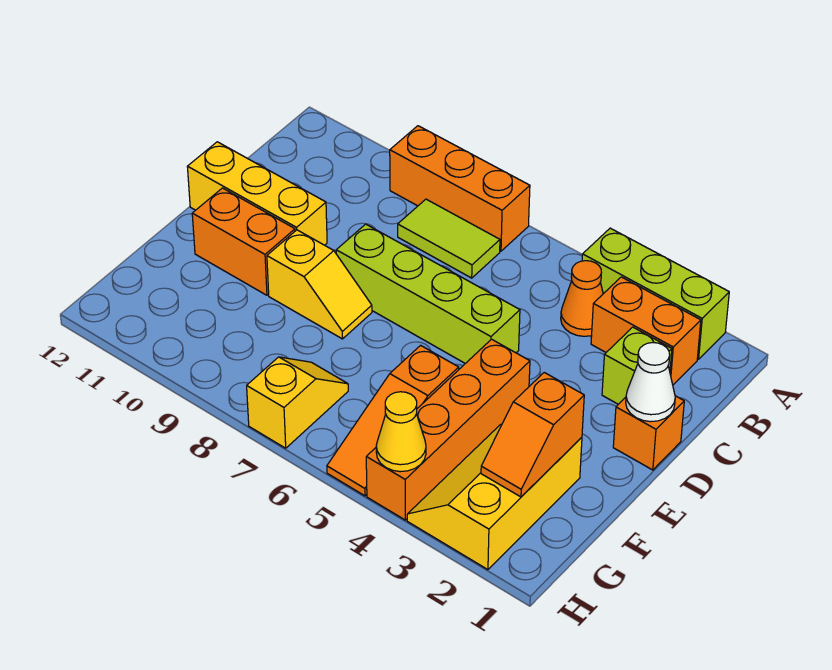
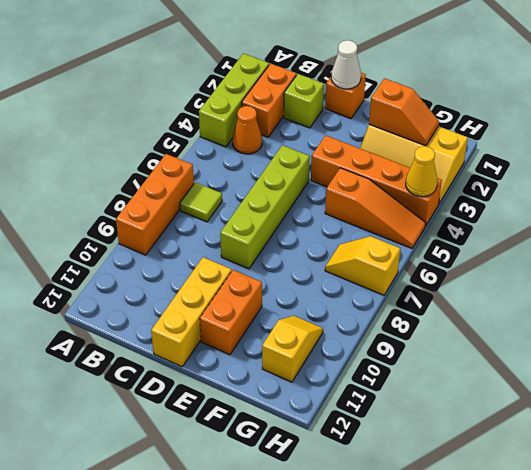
lime tile B7:B8 level 1 -> lime tile B7 level 1
yellow slope E8:E9 level 1 top 9 -> yellow slope G10:G11 level 1 top 11

